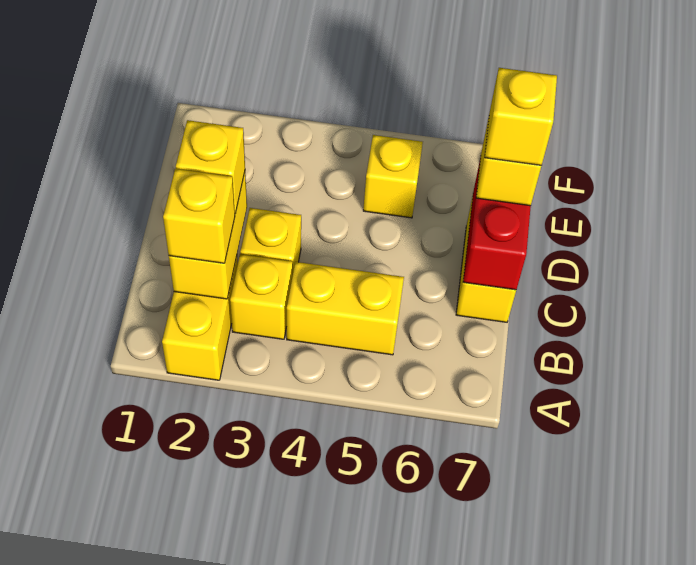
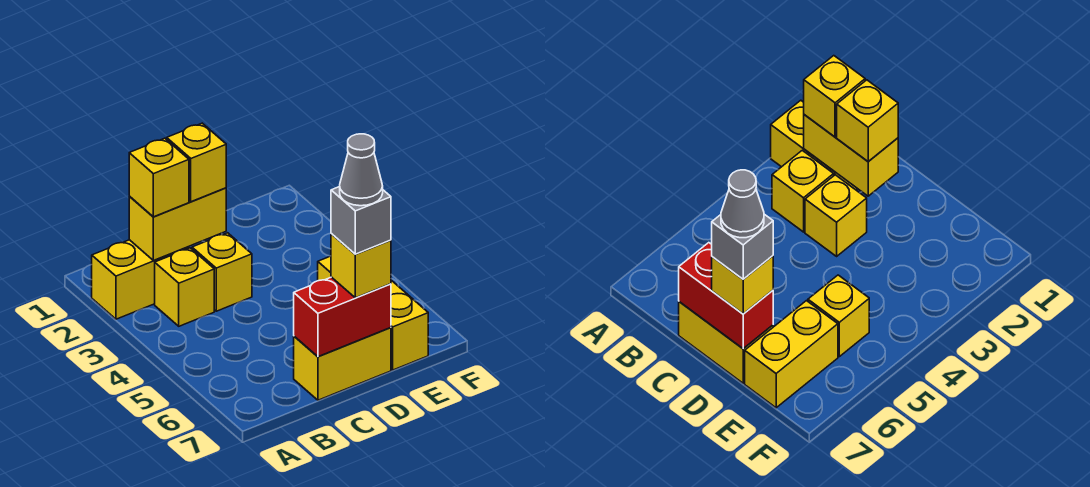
yellow brick B4:B5 level 1 -> yellow brick E6:E7 level 1
yellow brick D7 level 4 -> grey brick D7 level 4
none -> grey cone D7 level 5

